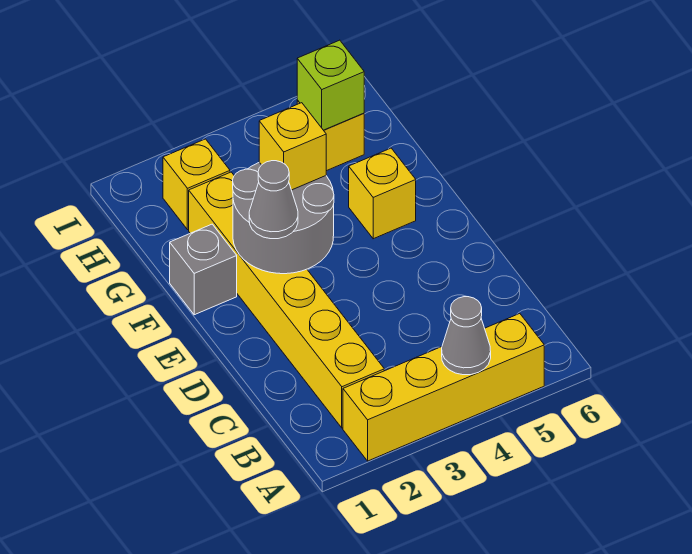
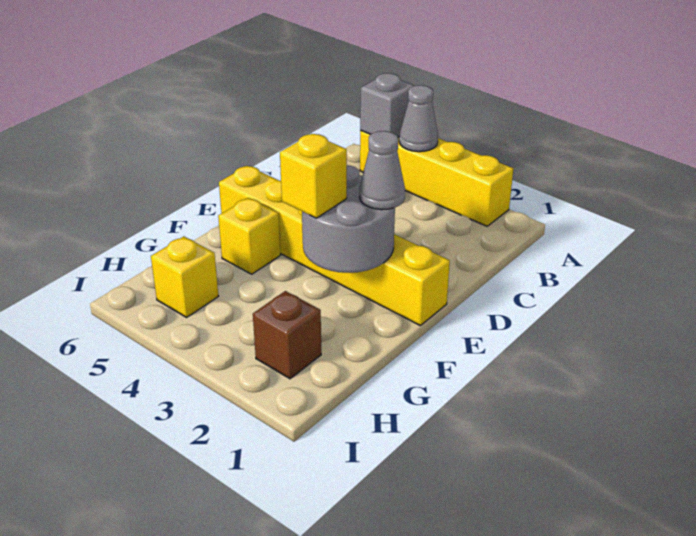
yellow brick B2:G2 level 1 -> yellow brick E1:E6 level 1
grey brick F1 level 1 -> grey brick A5 level 2
yellow brick H2 level 1 -> brown brick H2 level 1
lime brick H5 level 2 -> none

